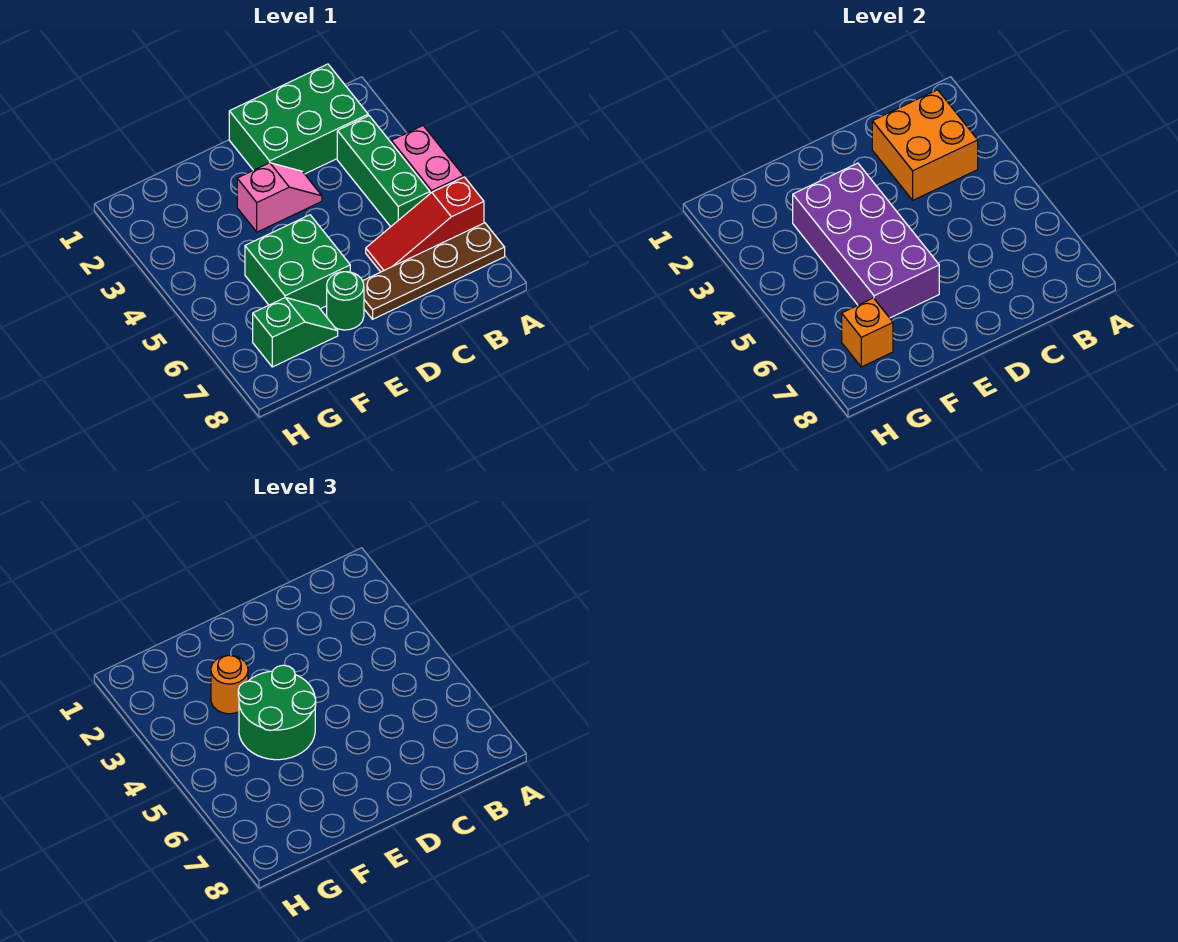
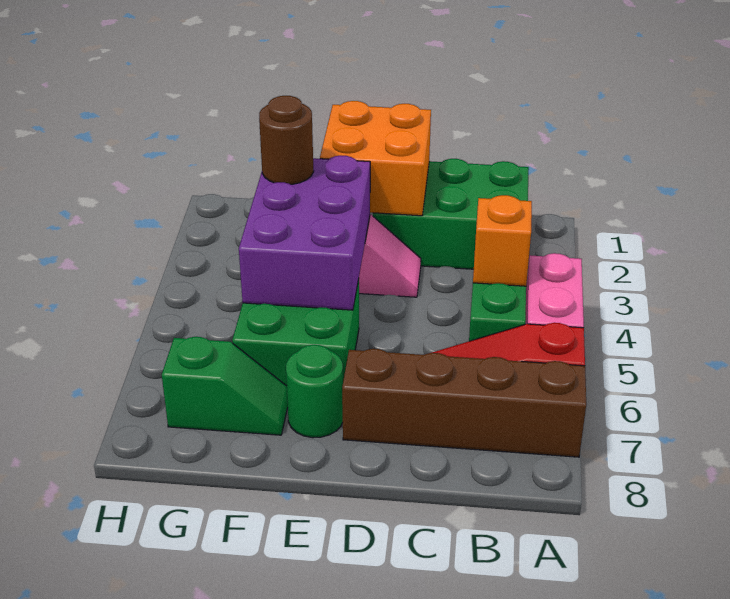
brown plate A7:D7 level 1 -> brown brick A7:D7 level 1
orange brick B2:C3 level 2 -> orange brick D1:E2 level 2
purple brick E3:F6 level 2 -> purple brick E3:F5 level 2
green round brick E4:F5 level 3 -> none
orange round brick F3 level 3 -> brown round brick F3 level 3
orange brick G7 level 2 -> orange brick B4 level 2

